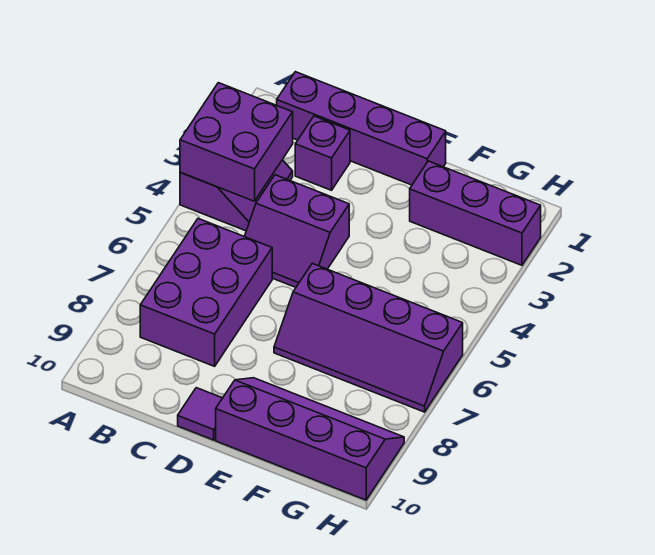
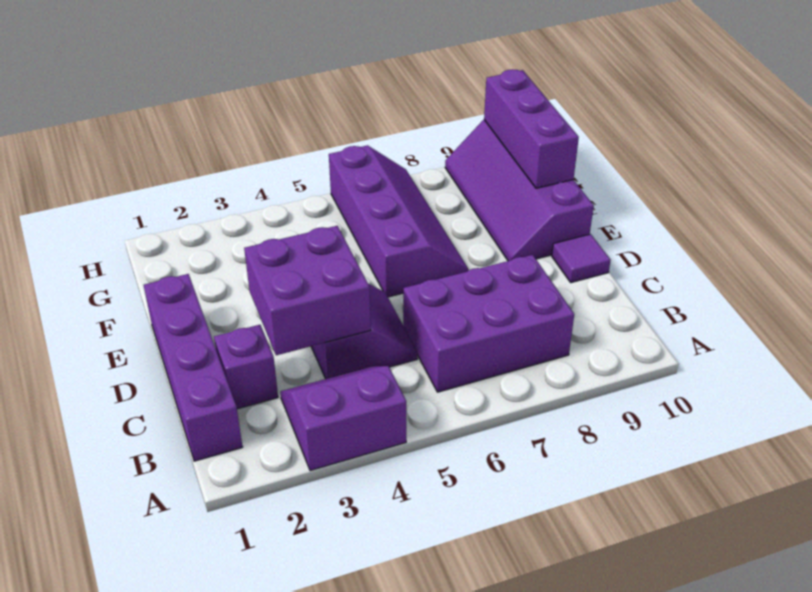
purple brick A3:B4 level 2 -> purple brick C3:D4 level 2
purple brick F2:H2 level 1 -> purple brick F10:H10 level 2

